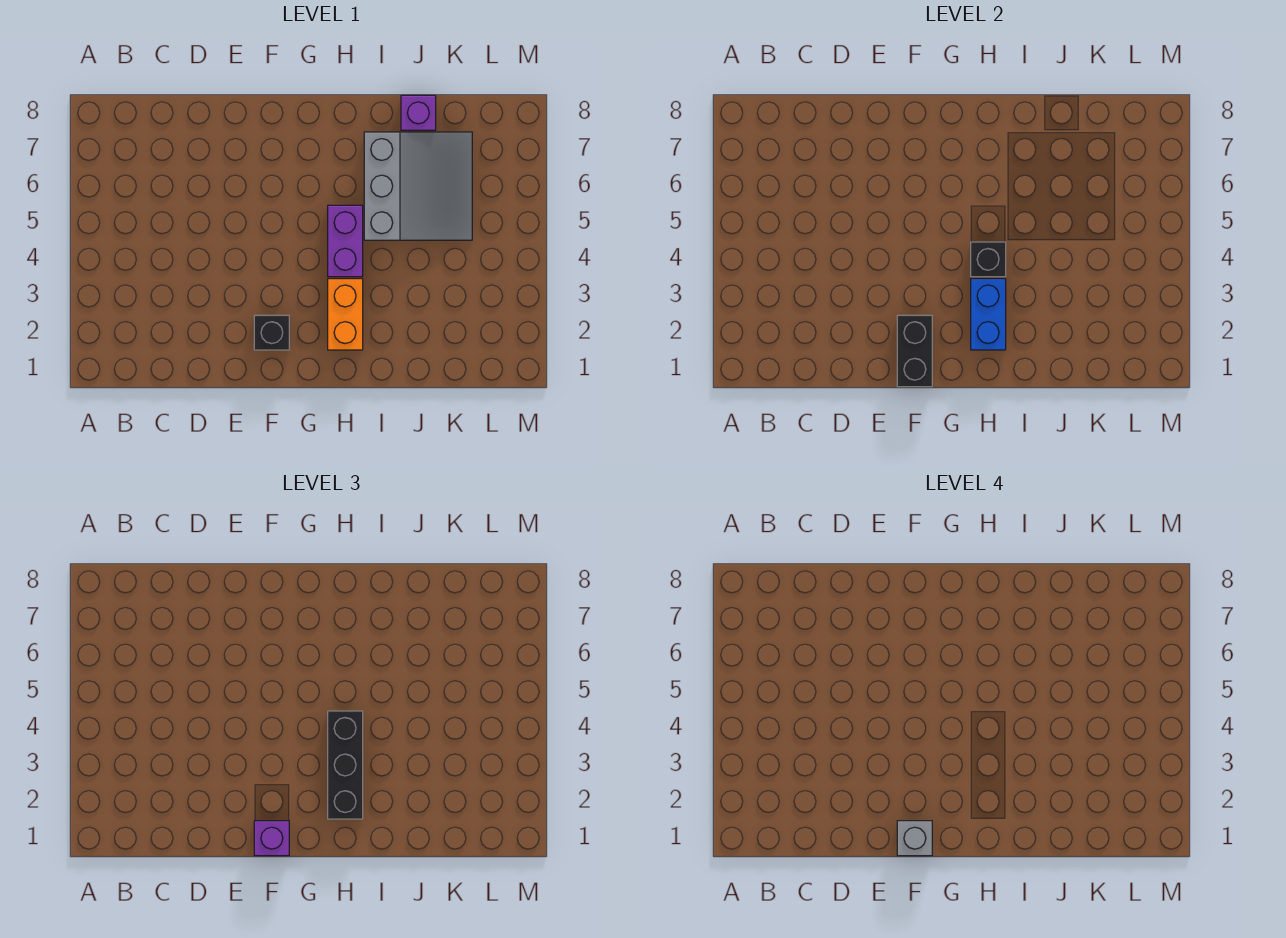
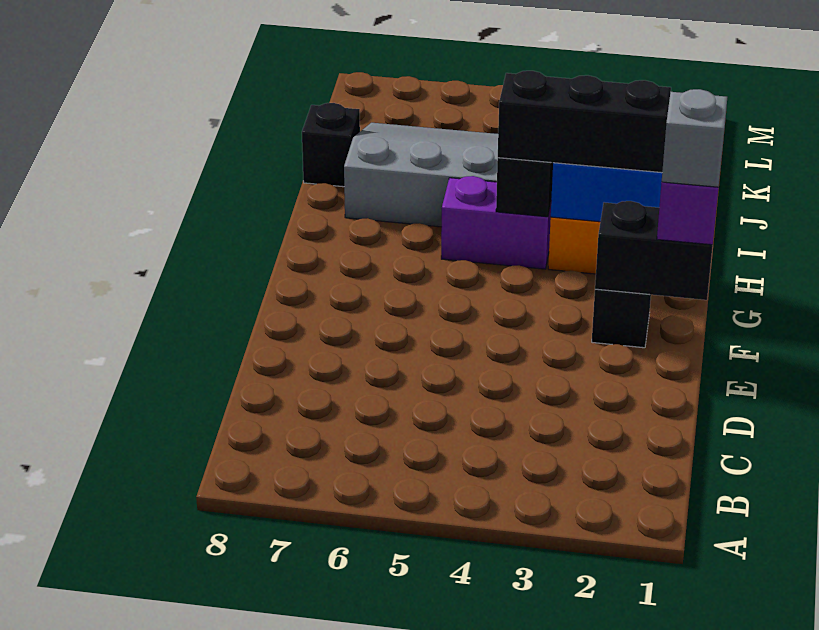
purple brick J8 level 1 -> black brick J8 level 1

